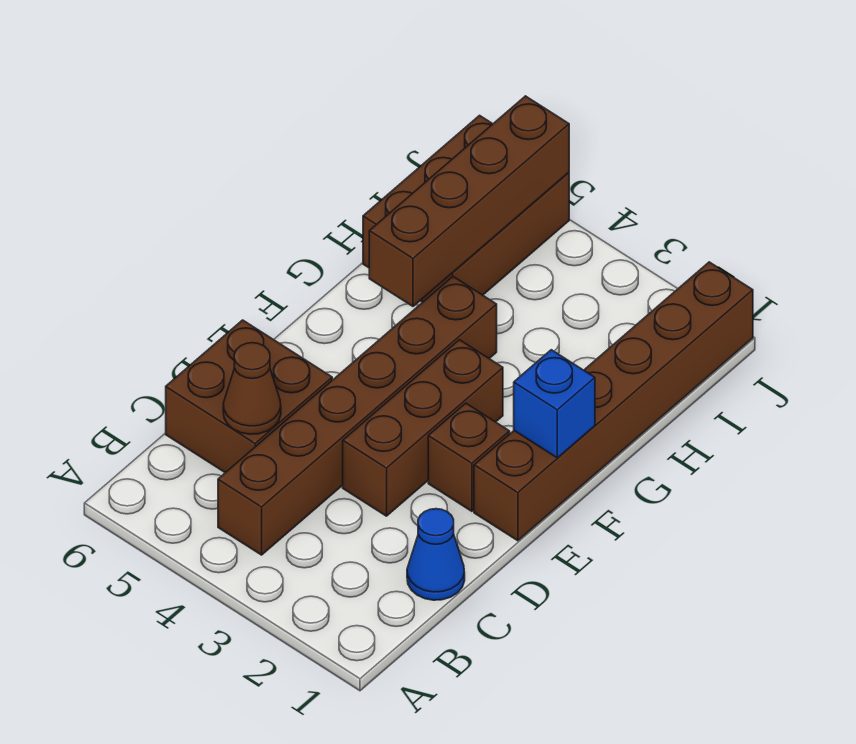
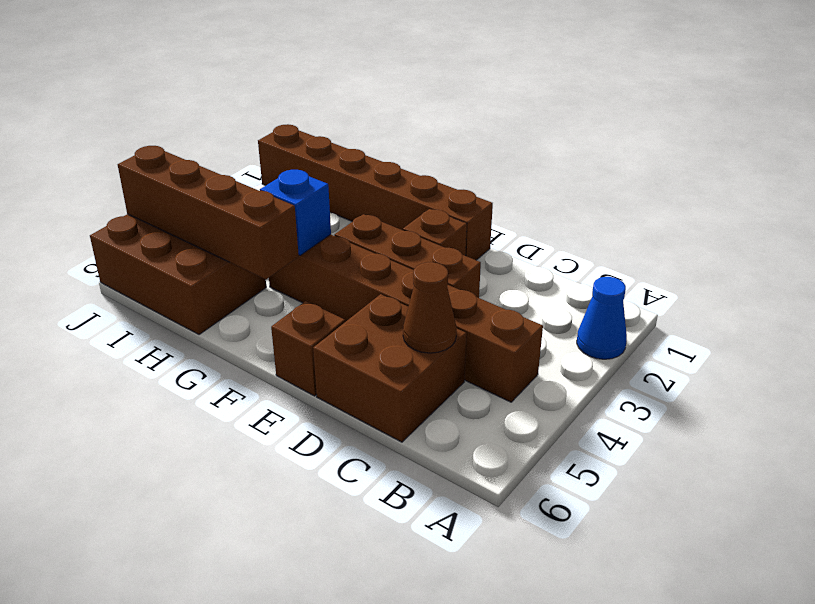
blue cone C1 level 1 -> blue cone A2 level 1
none -> brown brick E6 level 1
blue brick F1 level 2 -> blue brick G4 level 2

